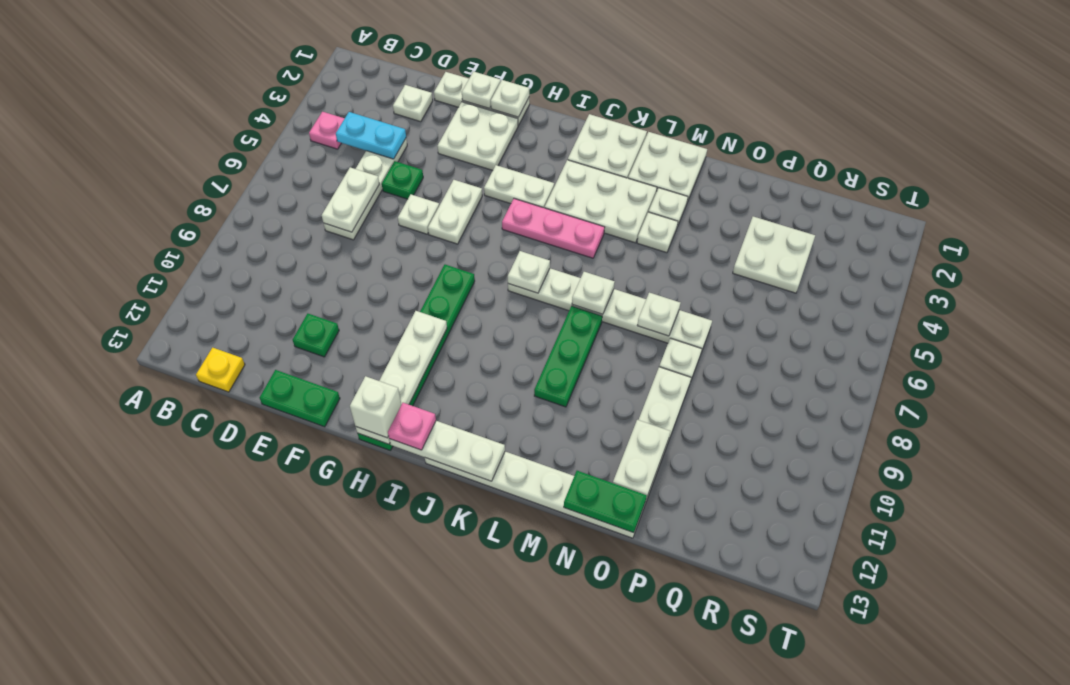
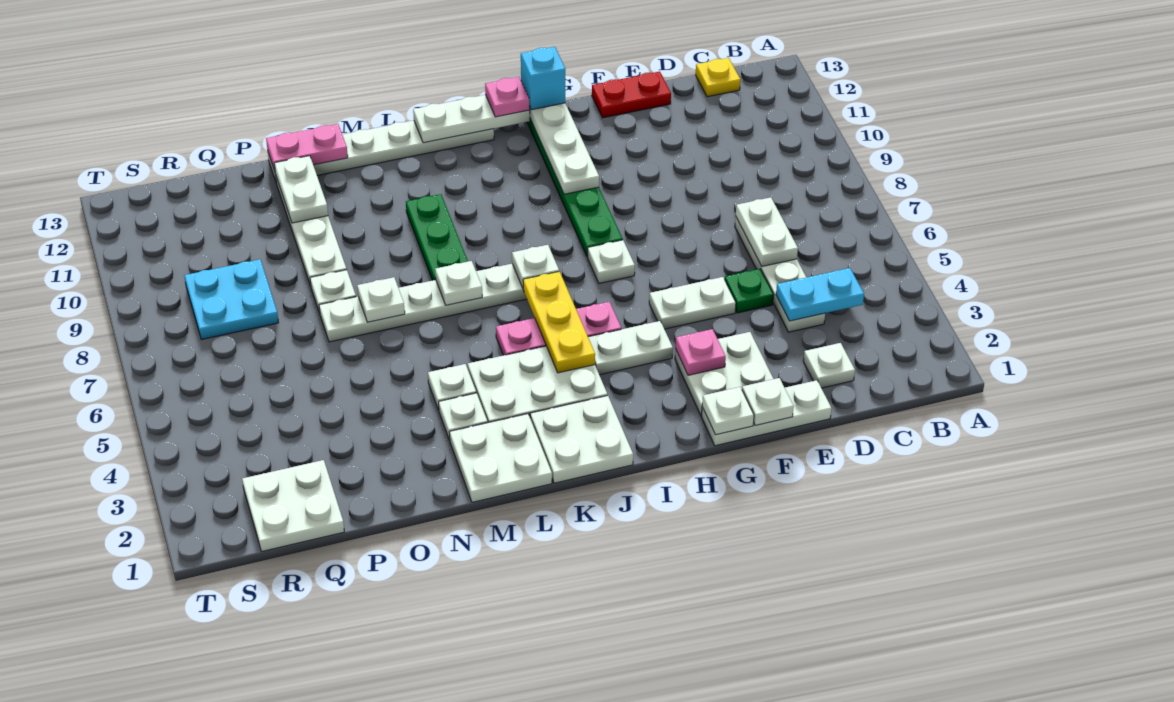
pink plate B4 level 1 -> pink plate G3 level 2
green plate E11 level 1 -> none
green plate E13:F13 level 1 -> red plate E13:F13 level 1
white plate F6 level 1 -> white plate H7 level 1
white plate G5:G6 level 1 -> white plate F5:G5 level 1
white brick H13 level 3 -> cyan brick H13 level 3
none -> yellow plate J4:J6 level 2
green plate N13:O13 level 2 -> pink plate N13:O13 level 2
white plate P3:Q4 level 1 -> white plate Q1:R2 level 1
none -> cyan plate Q8:R9 level 1

